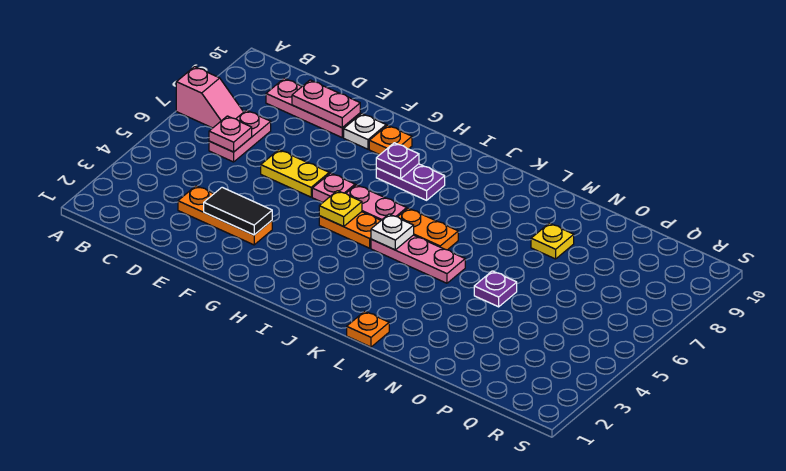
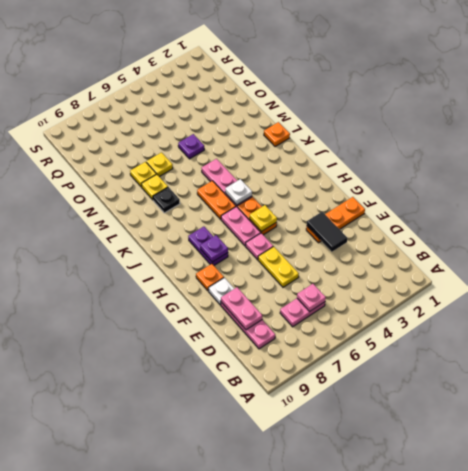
pink slope A7:B7 level 1 top A -> none
orange plate D3:F3 level 1 -> orange plate F1:F3 level 1
none -> black plate L8 level 1
none -> yellow plate M8 level 1
none -> yellow plate N7 level 1

